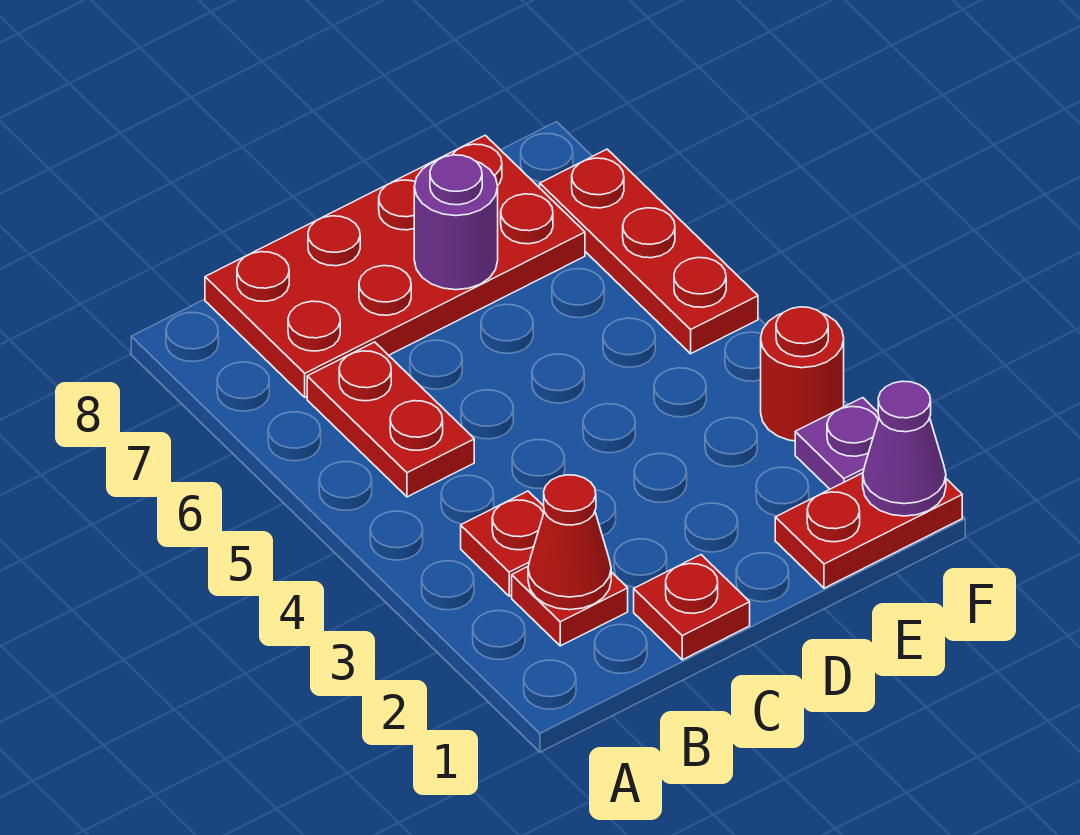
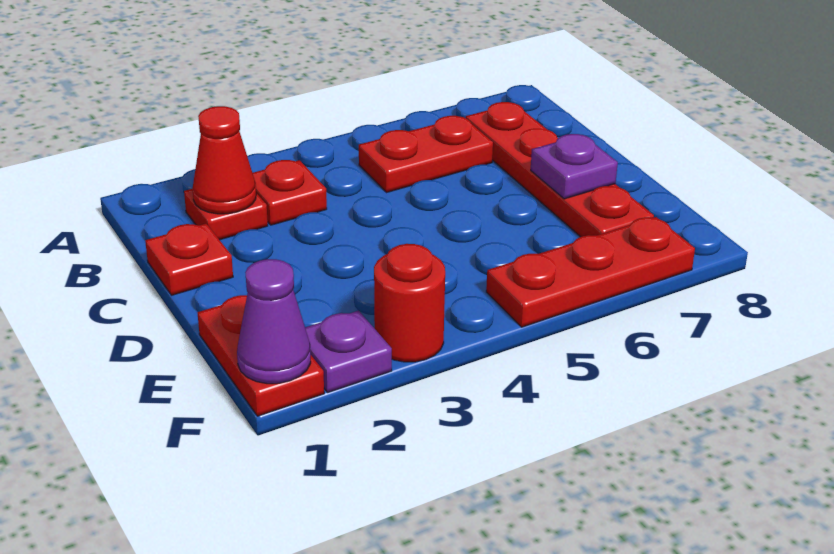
red plate B7:E8 level 1 -> red plate B7:E7 level 1
purple round brick D7 level 2 -> purple plate D7 level 2

